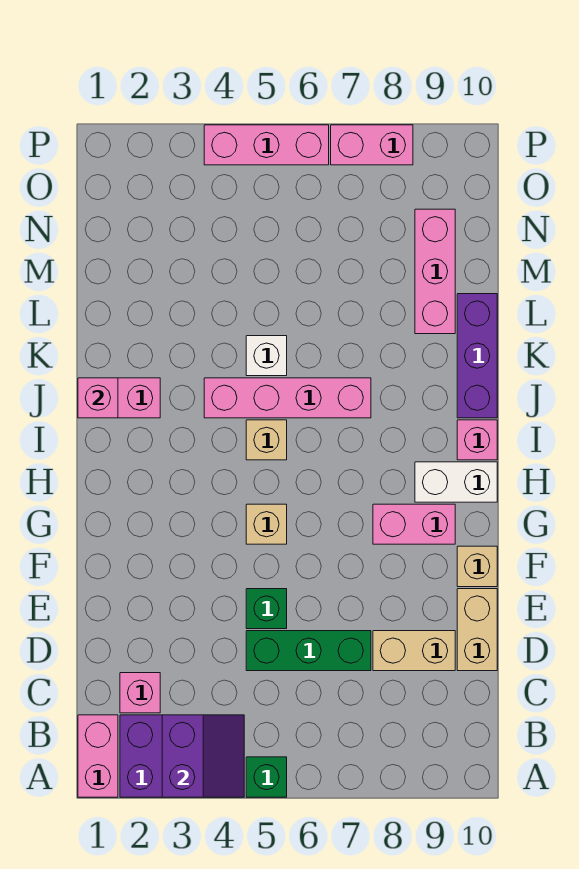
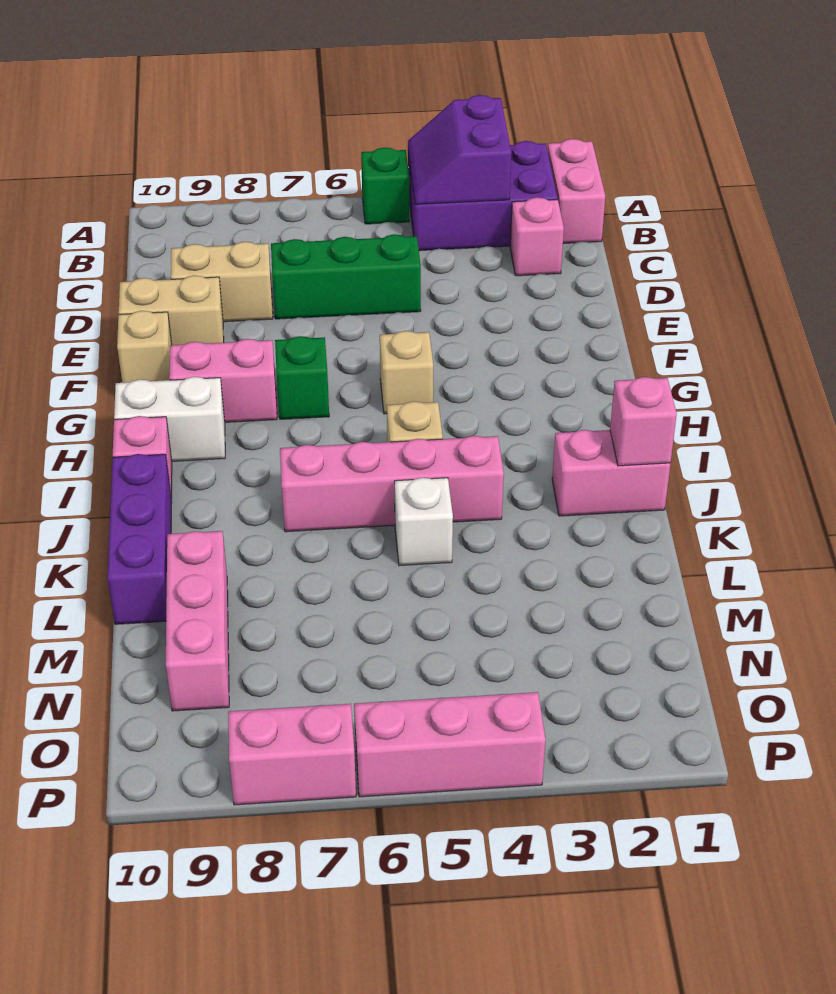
tan brick D10:E10 level 1 -> tan brick E9:E10 level 1
green brick E5 level 1 -> green brick G7 level 1

